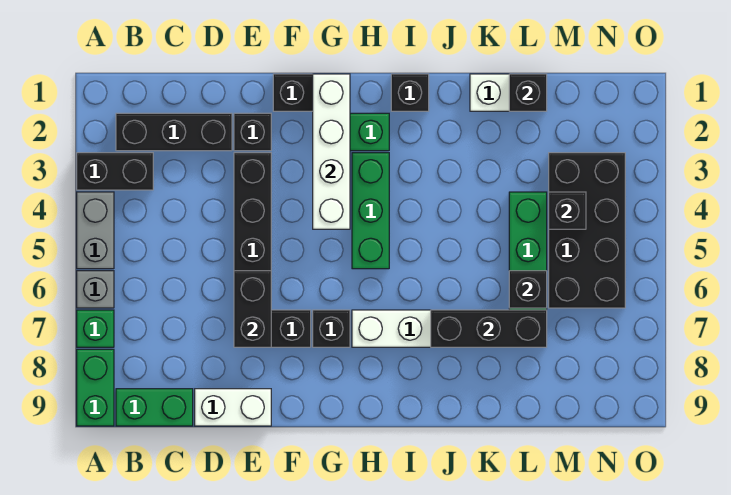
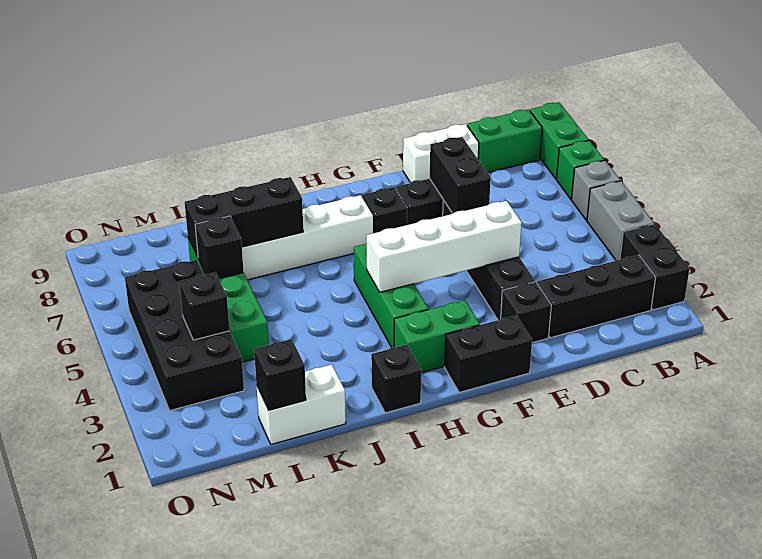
black brick A3:B3 level 1 -> black brick A2:A3 level 1
white brick G1:G4 level 2 -> white brick E4:H4 level 2

